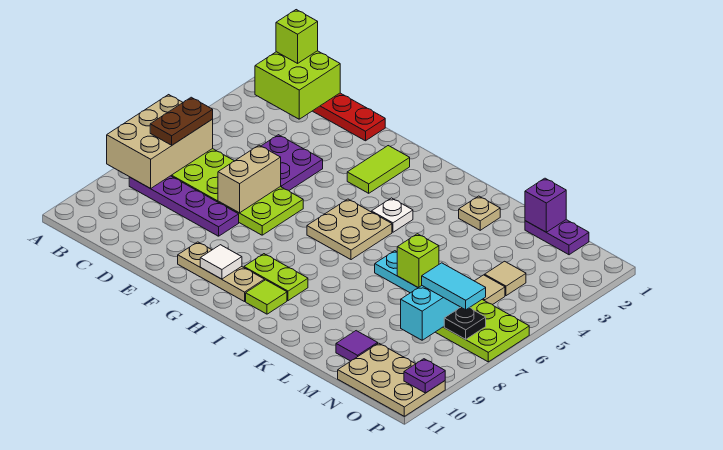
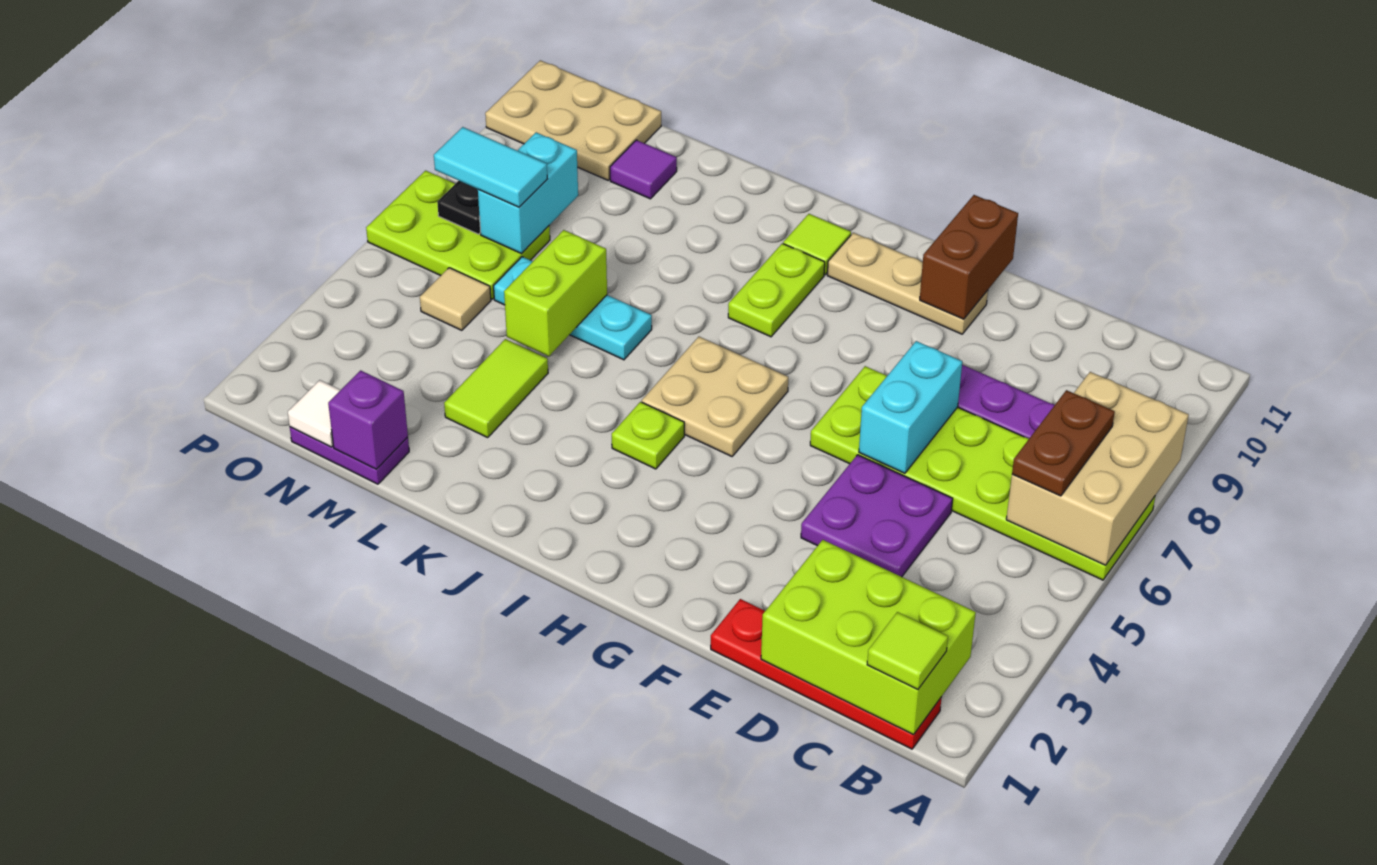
lime brick B1:C2 level 2 -> lime brick B1:D2 level 2
lime brick B1 level 3 -> lime tile B1 level 3
tan brick E6:E7 level 2 -> cyan brick E6:E7 level 2
none -> brown brick F10:F11 level 2
lime tile G2:G3 level 1 -> lime tile L3:L4 level 1
white tile G10 level 2 -> white tile N1 level 2
lime plate H9:I9 level 1 -> lime plate I8:I9 level 1
white plate I4 level 1 -> lime plate I4 level 1
tan plate K2 level 1 -> none
lime brick L6 level 2 -> lime brick L5:L6 level 2
tan tile N4 level 1 -> none
purple plate P10 level 2 -> none

